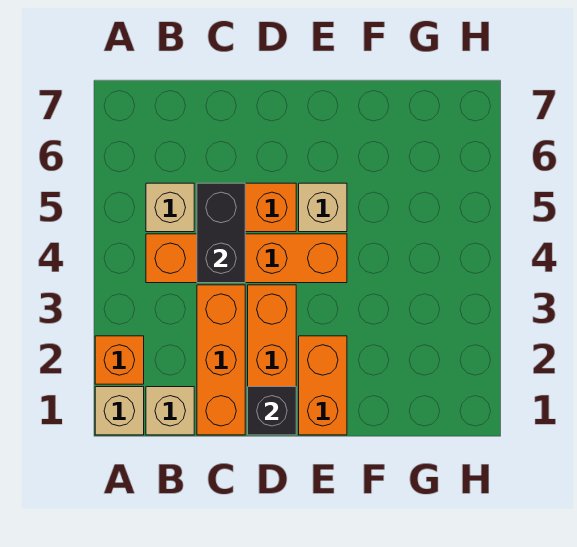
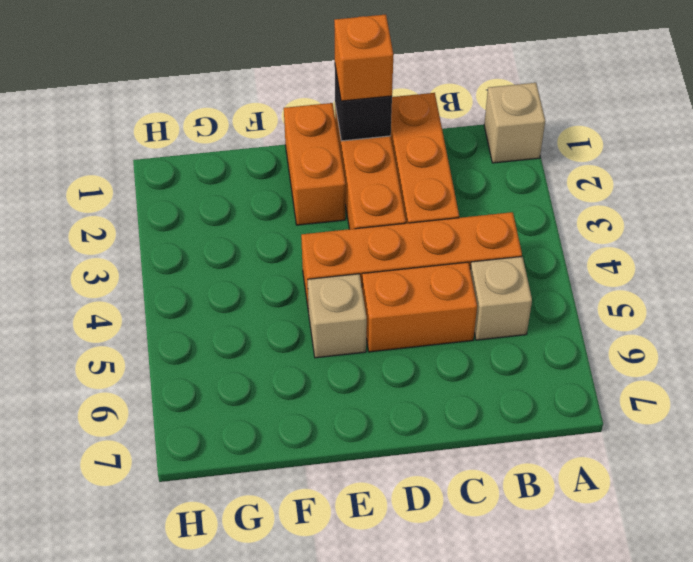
orange brick A2 level 1 -> orange brick D1 level 3
tan brick B1 level 1 -> none
black brick C4:C5 level 2 -> none

